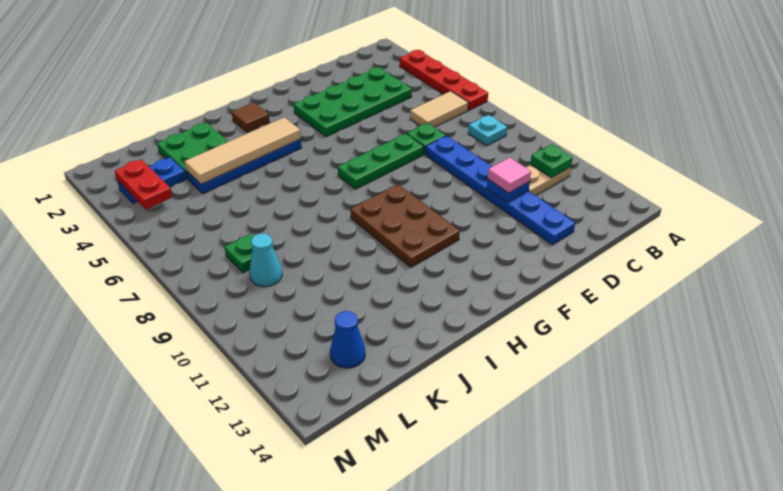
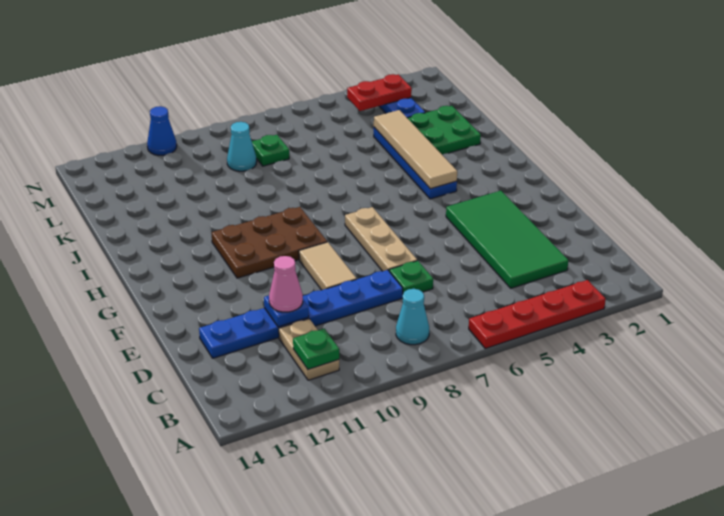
tan tile B6:C6 level 1 -> tan tile E9:F9 level 1
cyan plate B8 level 1 -> cyan cone B8 level 1
green plate C3:F4 level 1 -> green tile C3:F4 level 1
pink tile D11 level 3 -> pink cone D11 level 3
green plate E7:G7 level 1 -> tan plate E7:G7 level 1
brown tile H2 level 1 -> none
blue cone L13 level 1 -> blue cone N11 level 1

